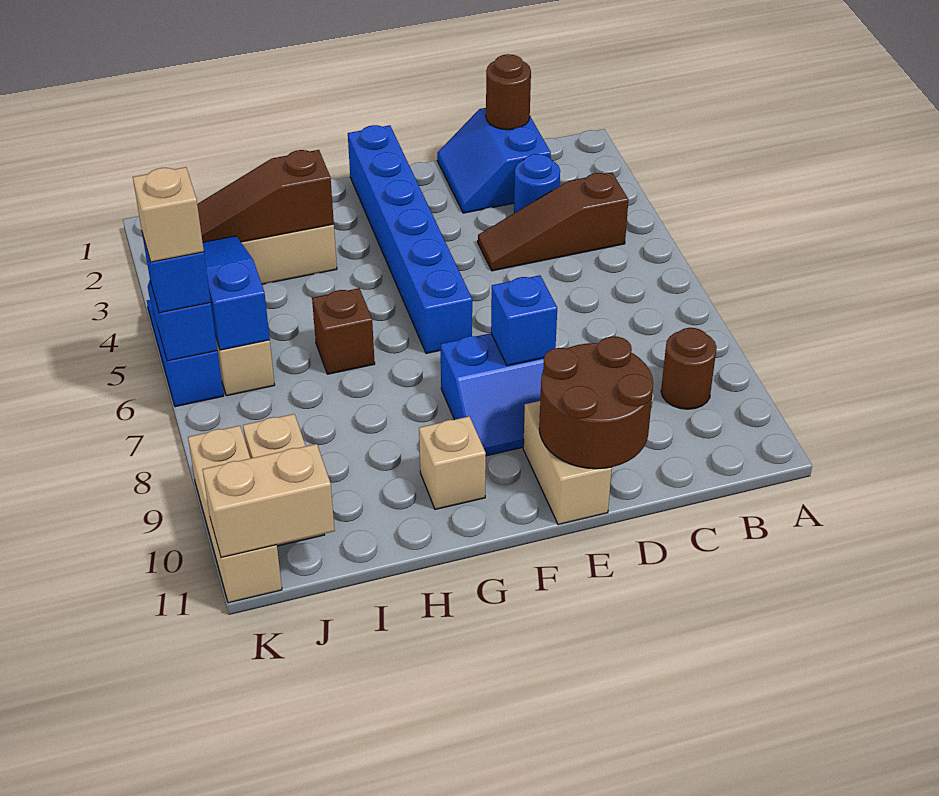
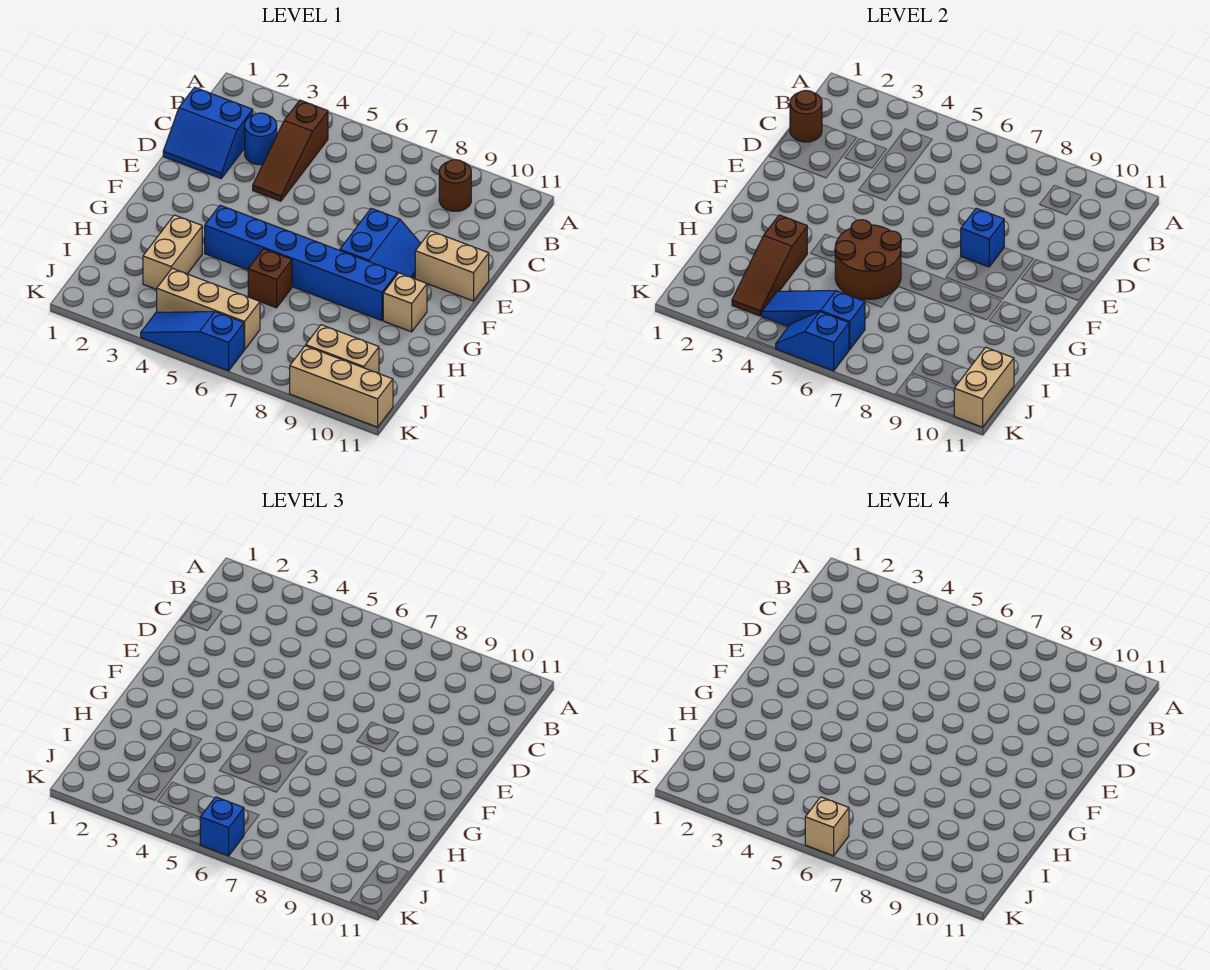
brown round brick D10:E11 level 2 -> brown round brick G5:H6 level 2
blue brick F1:F6 level 1 -> blue brick G4:G9 level 1

